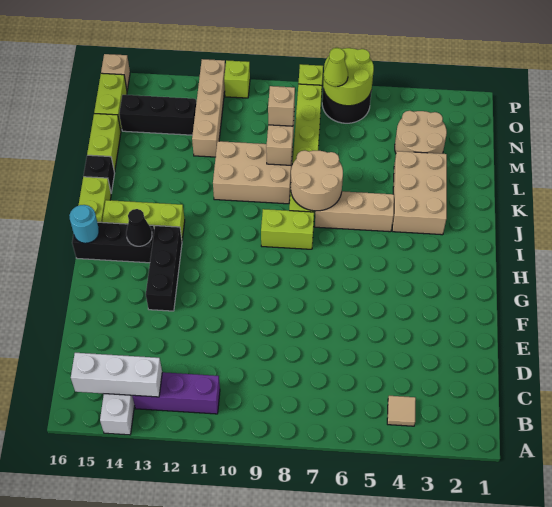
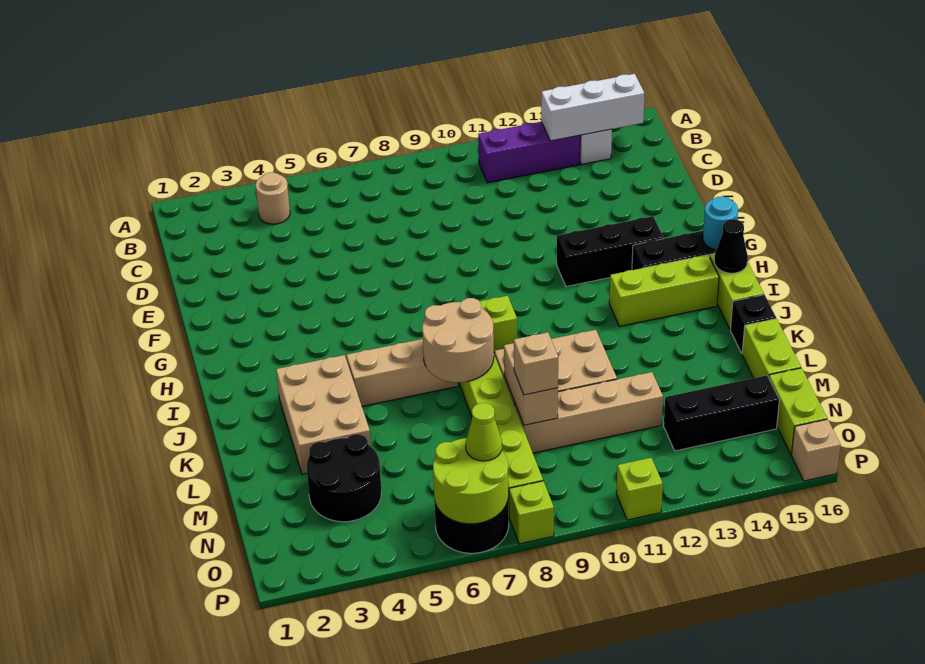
tan tile B4 level 1 -> tan round brick B4 level 1
black brick F13:H13 level 1 -> black brick G12:G14 level 1
black cone H14 level 2 -> black cone I16 level 2
tan round brick M3:N4 level 1 -> black round brick M3:N4 level 1
tan brick M12:P12 level 1 -> tan brick M9:M12 level 1

